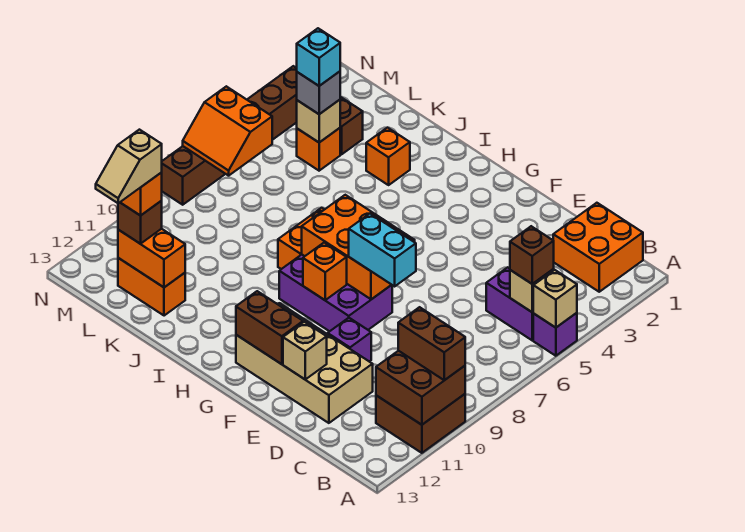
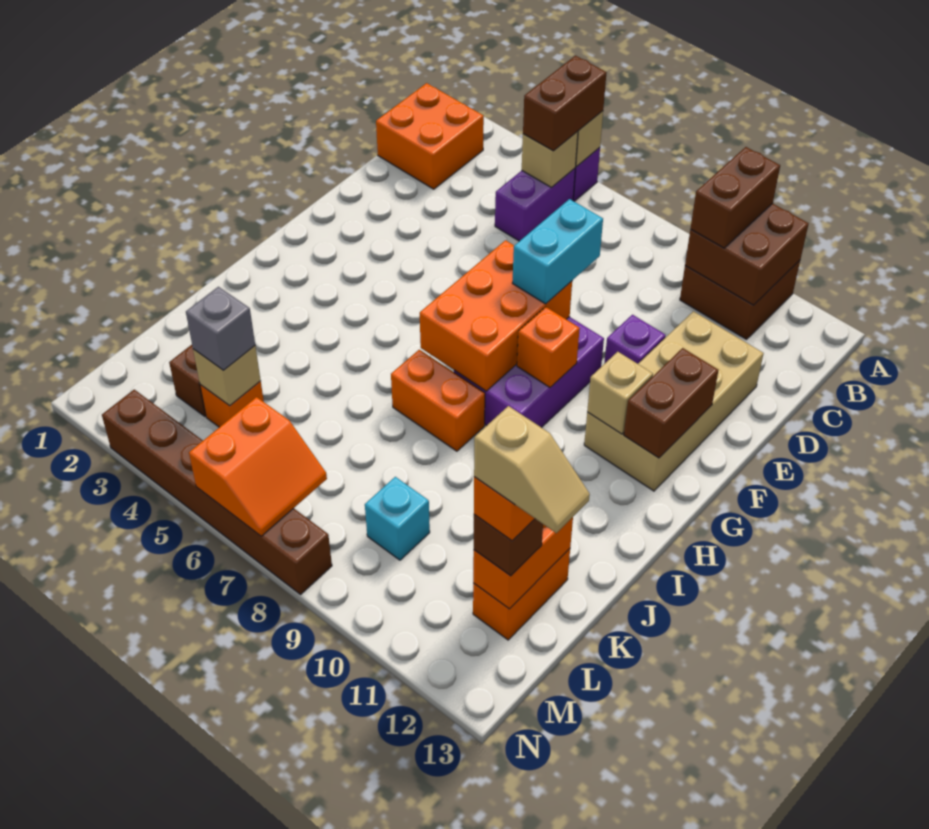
brown brick B5 level 3 -> brown brick A5:B5 level 3
tan brick E12 level 2 -> tan brick G11 level 2
orange brick J3 level 1 -> none
cyan brick L4 level 4 -> cyan brick L9 level 1

